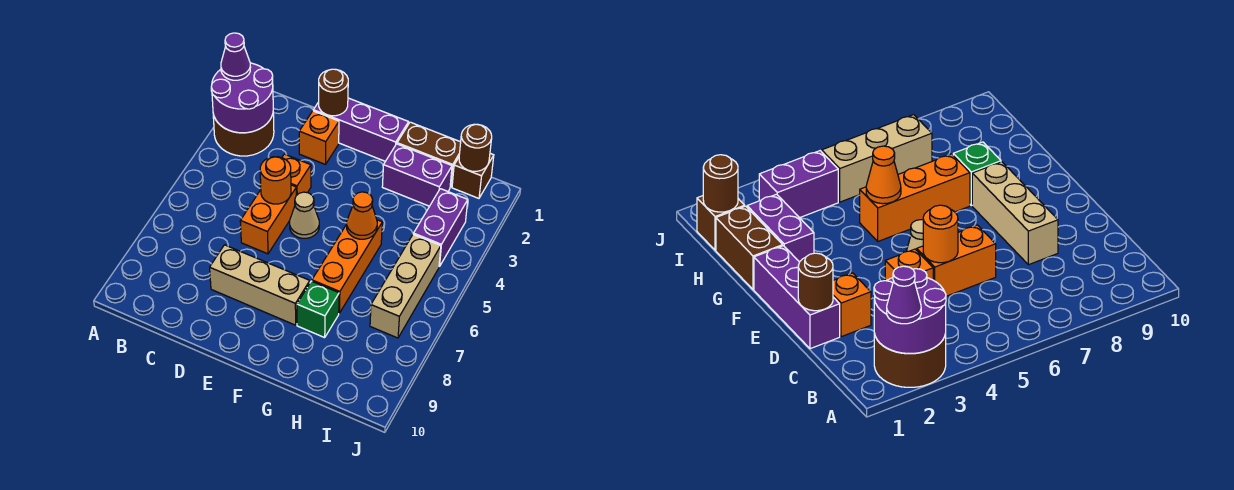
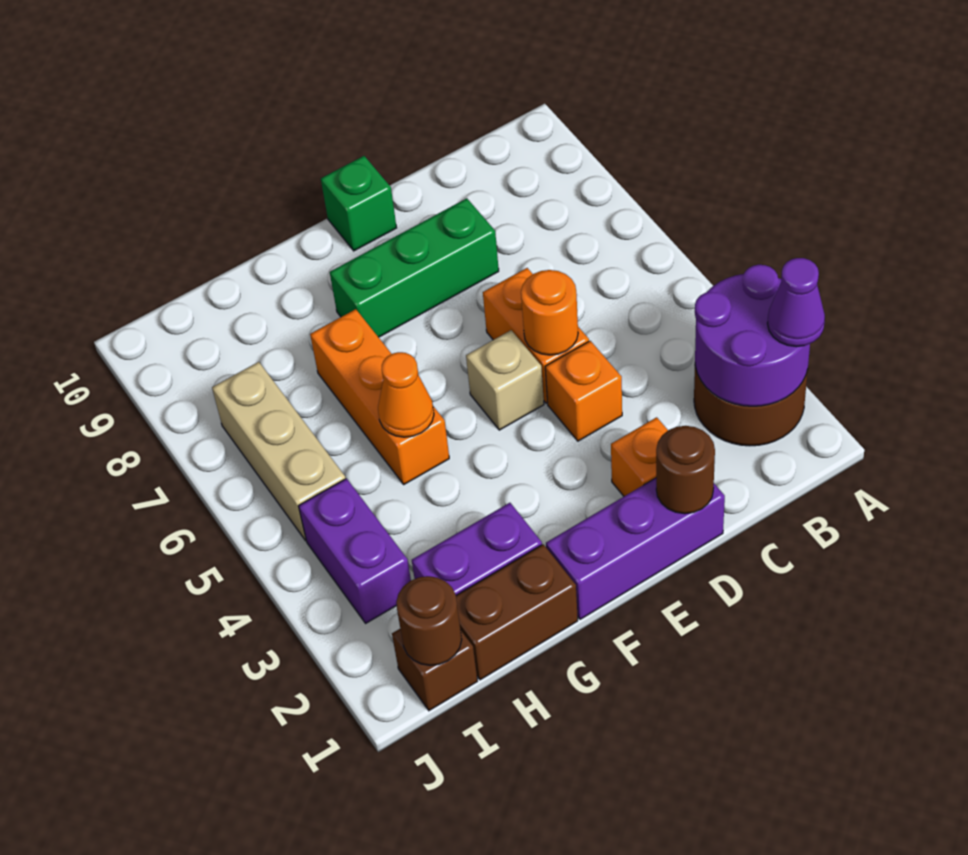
tan brick D8:F8 level 1 -> green brick D8:F8 level 1
tan cone E5 level 1 -> tan brick E5 level 1
green brick G8 level 1 -> green brick E10 level 1

